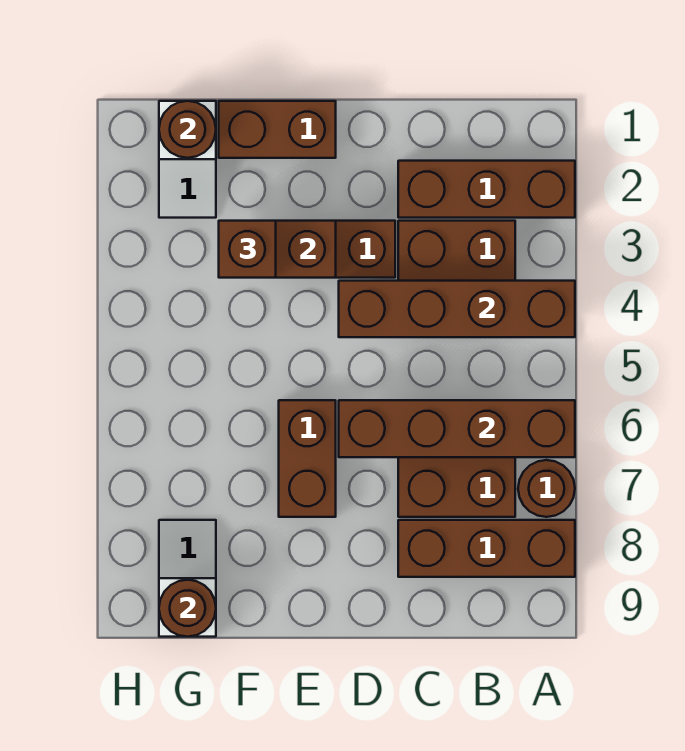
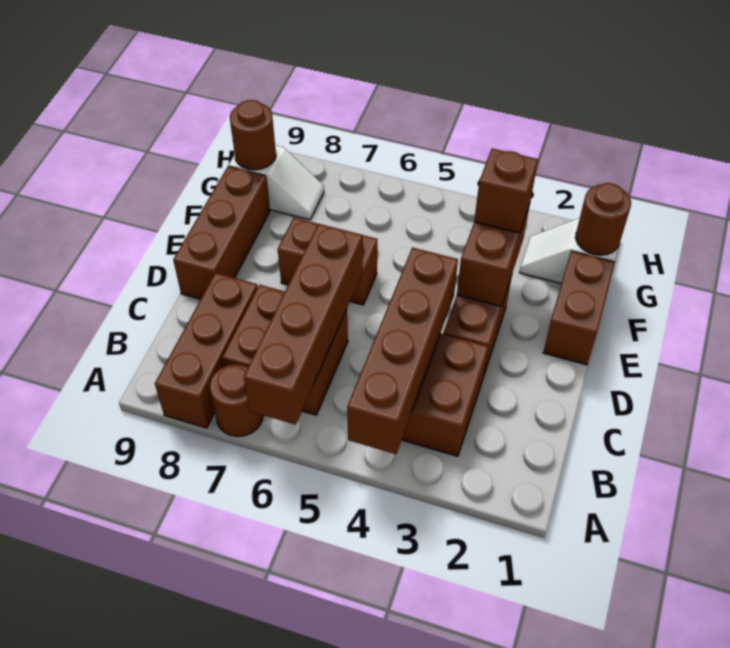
brown brick A2:C2 level 1 -> brown brick D9:F9 level 1

